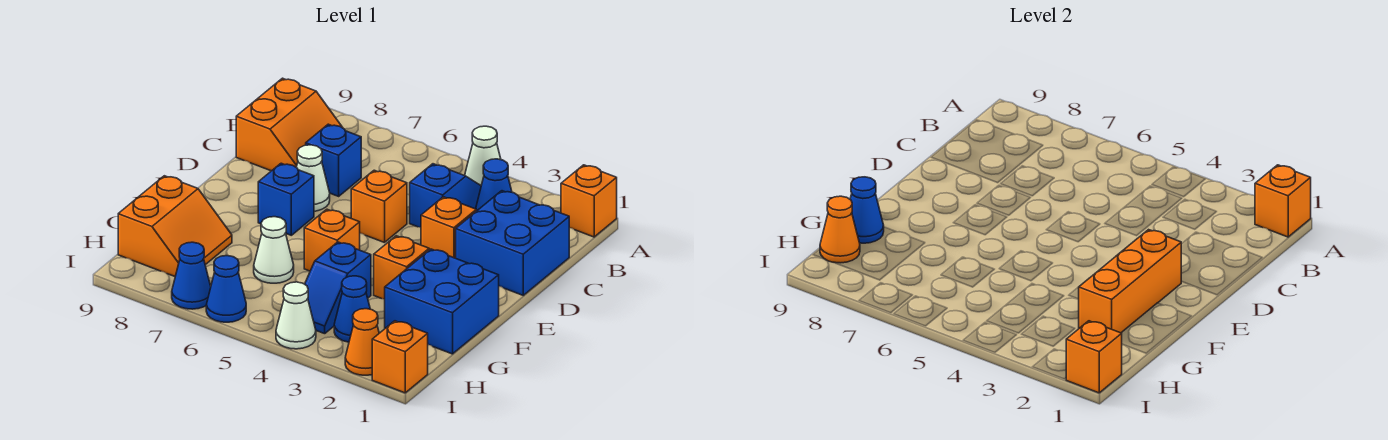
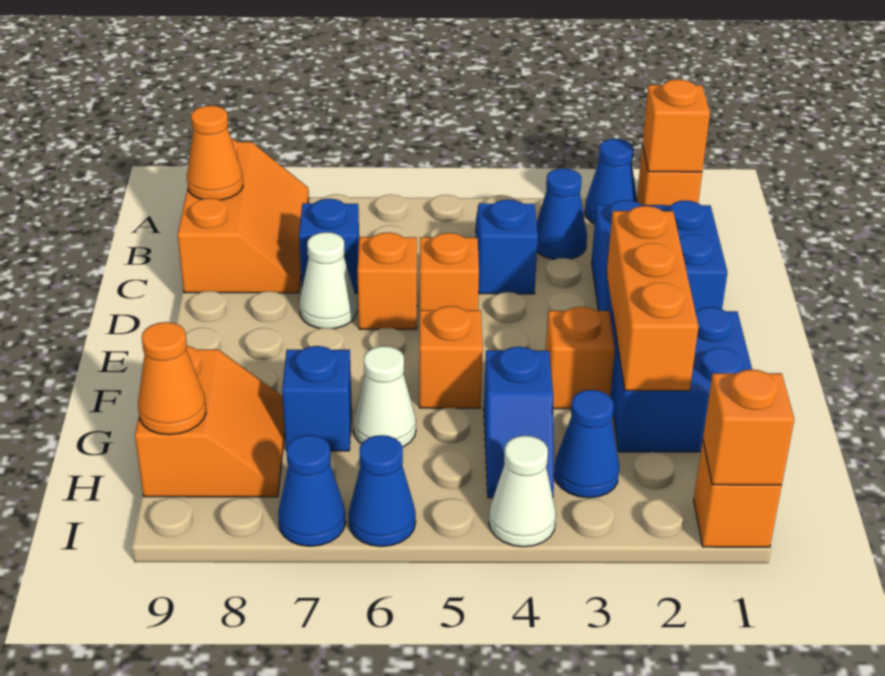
white cone A4 level 1 -> none
orange slope B8:C9 level 1 top 9 -> orange slope A8:C9 level 1 top 9
orange brick D3 level 1 -> orange brick D6 level 1
blue brick E7 level 1 -> blue brick G7 level 1
blue cone G9 level 2 -> blue cone A2 level 1
orange cone I2 level 1 -> orange cone B9 level 2

